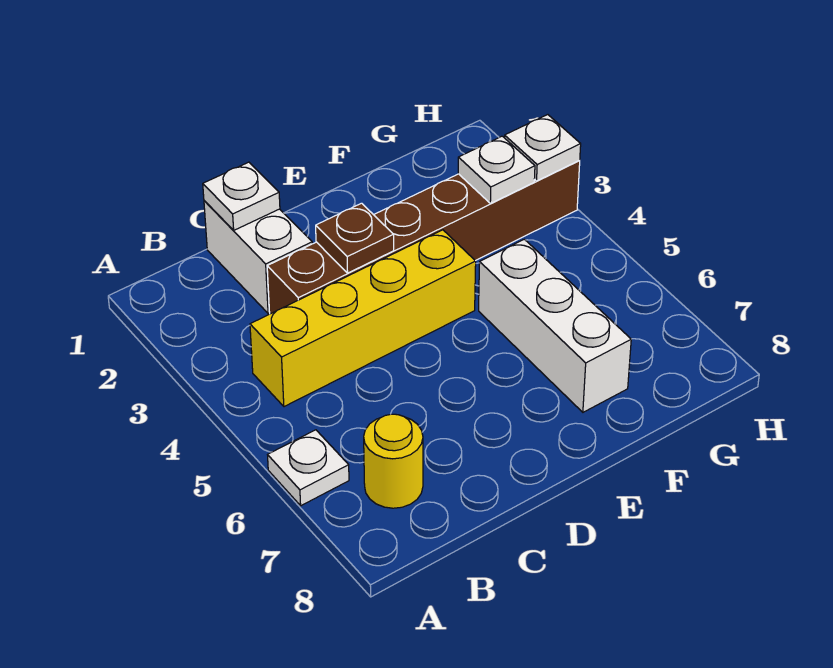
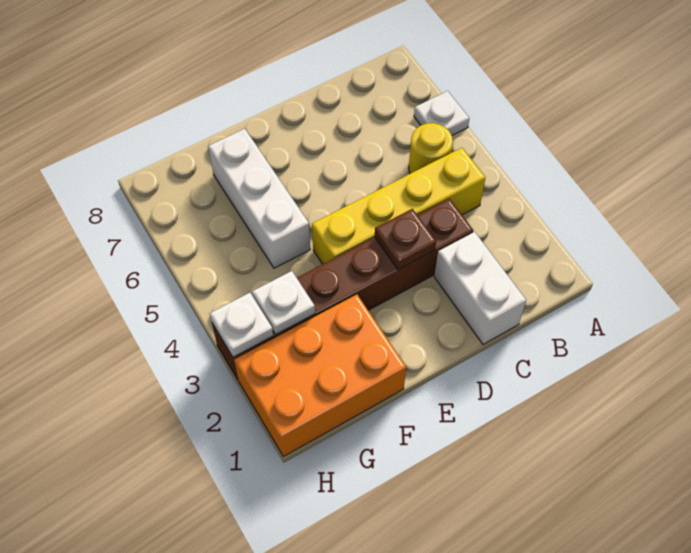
yellow round brick B7 level 1 -> yellow round brick B5 level 1
white plate C1 level 2 -> none
none -> orange brick F1:H2 level 1

